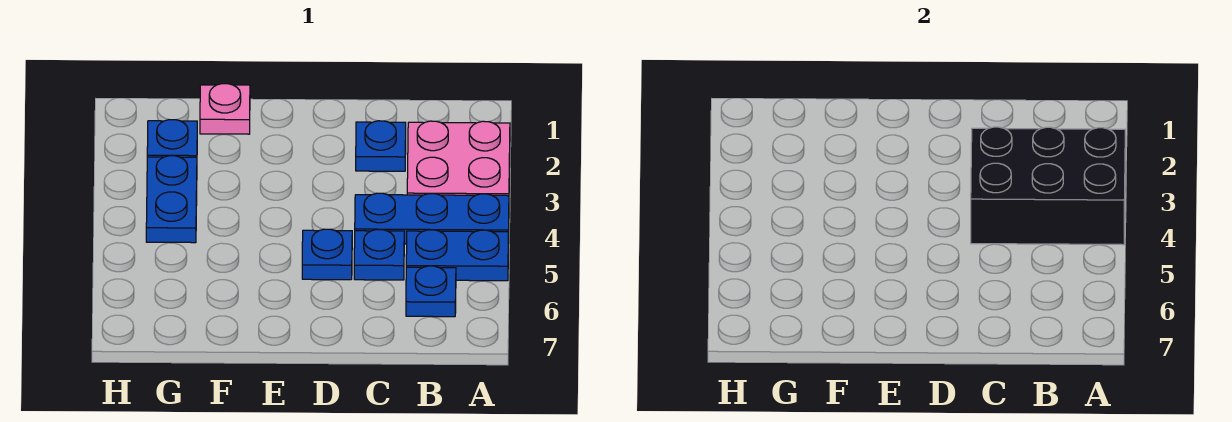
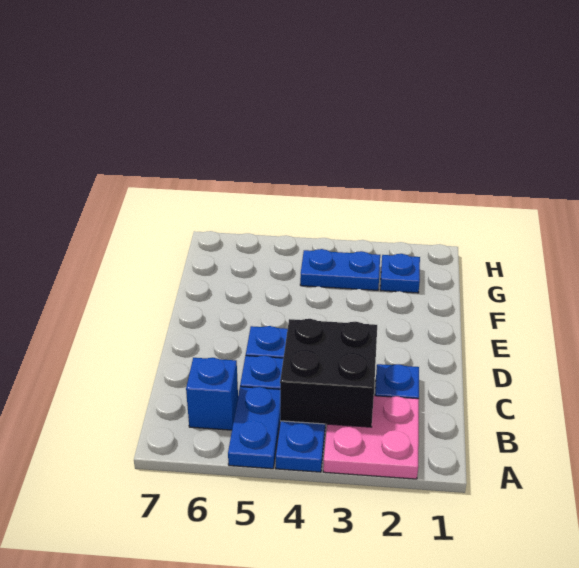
black brick A3:C4 level 2 -> black brick B3:C4 level 2
blue plate B6 level 1 -> blue brick B6 level 1
pink plate F1 level 1 -> none

